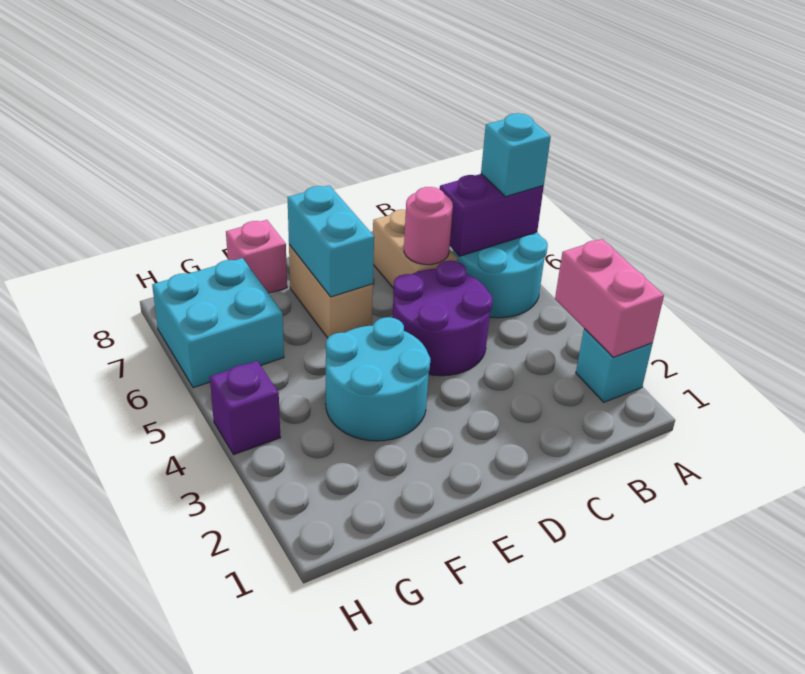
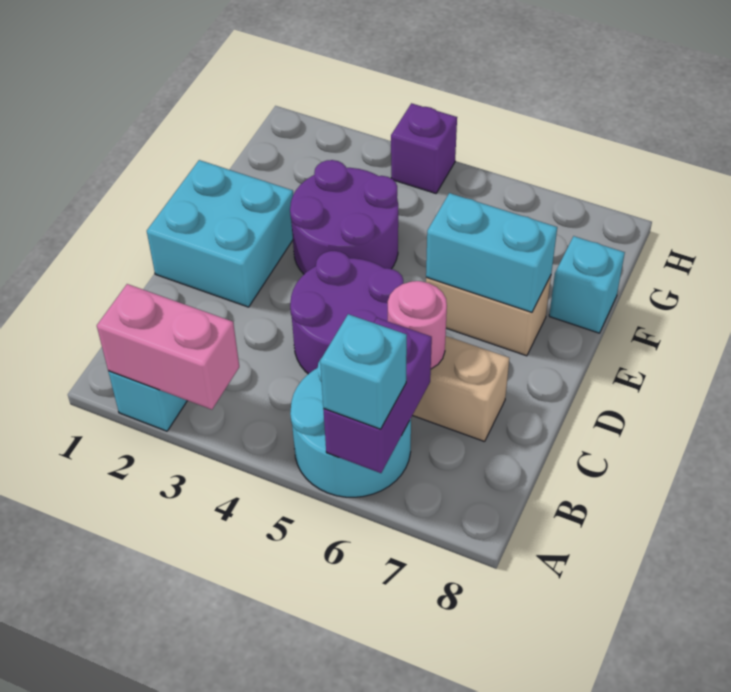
cyan round brick E3:F4 level 1 -> purple round brick E3:F4 level 1
pink brick F8 level 1 -> cyan brick F8 level 1
cyan brick G6:H7 level 1 -> cyan brick D1:E2 level 1

